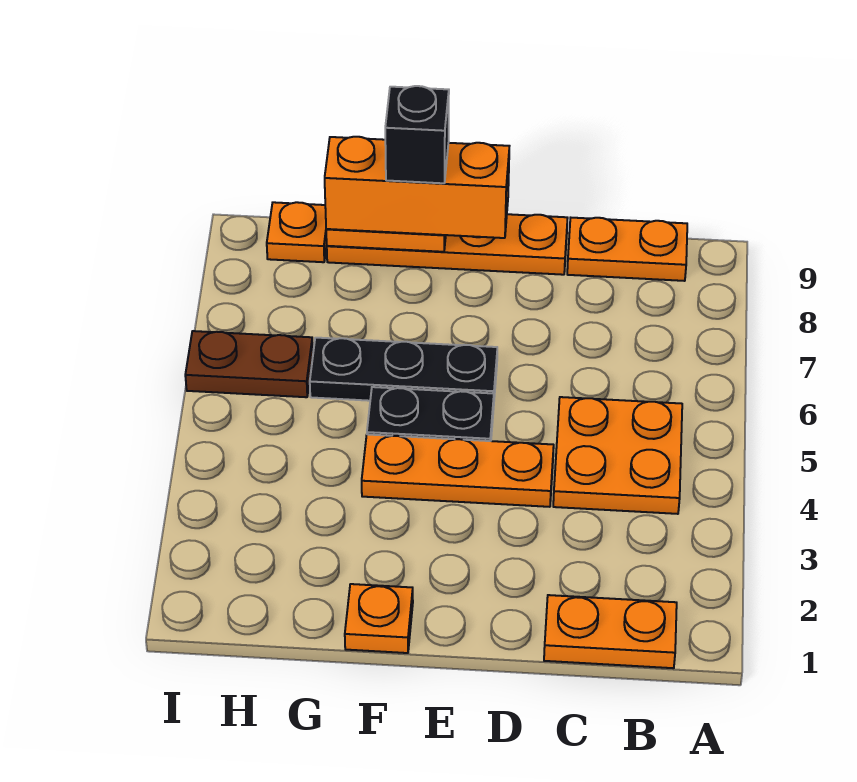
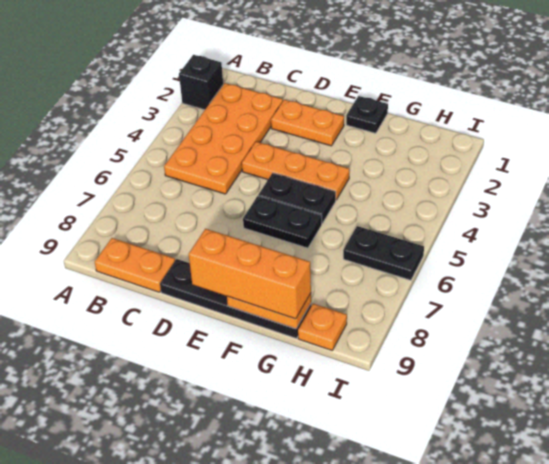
orange plate B1:C1 level 1 -> orange plate D2:E2 level 1
orange plate B4:C5 level 1 -> orange plate B2:C5 level 1
orange plate D9:G9 level 1 -> black plate D9:G9 level 1
black plate E6:G6 level 1 -> black plate E6:F6 level 1
orange plate F1 level 1 -> black plate F1 level 1
black brick F9 level 4 -> black brick A2 level 1
brown plate H6:I6 level 1 -> black plate H6:I6 level 1

